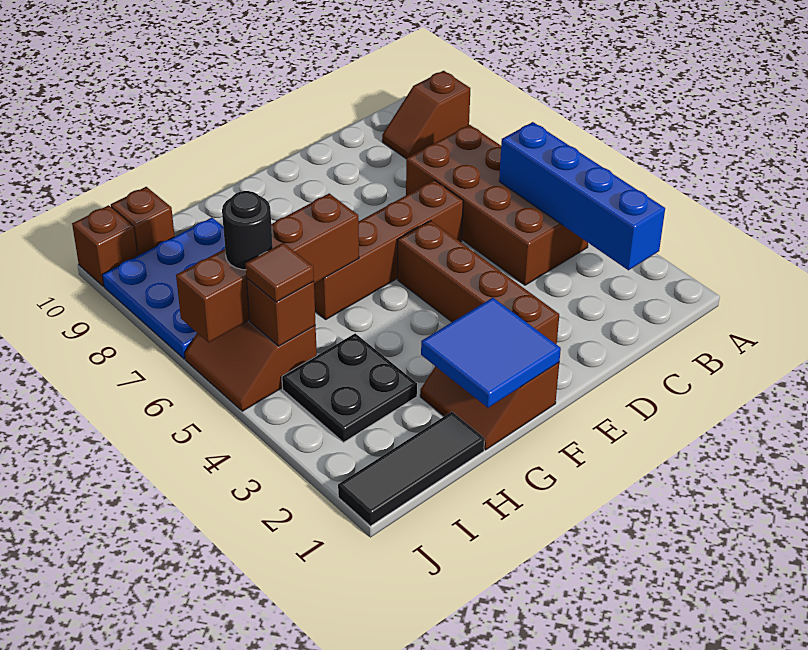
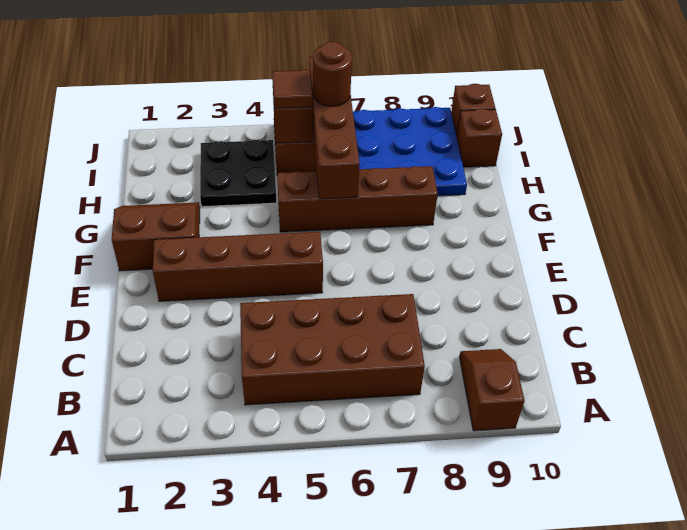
blue brick B2:B5 level 2 -> none
brown brick D6:G6 level 1 -> brown brick G5:G8 level 1
blue tile F1:G2 level 2 -> none
black tile H1:J1 level 1 -> none
black round brick I6 level 3 -> brown round brick I6 level 3

